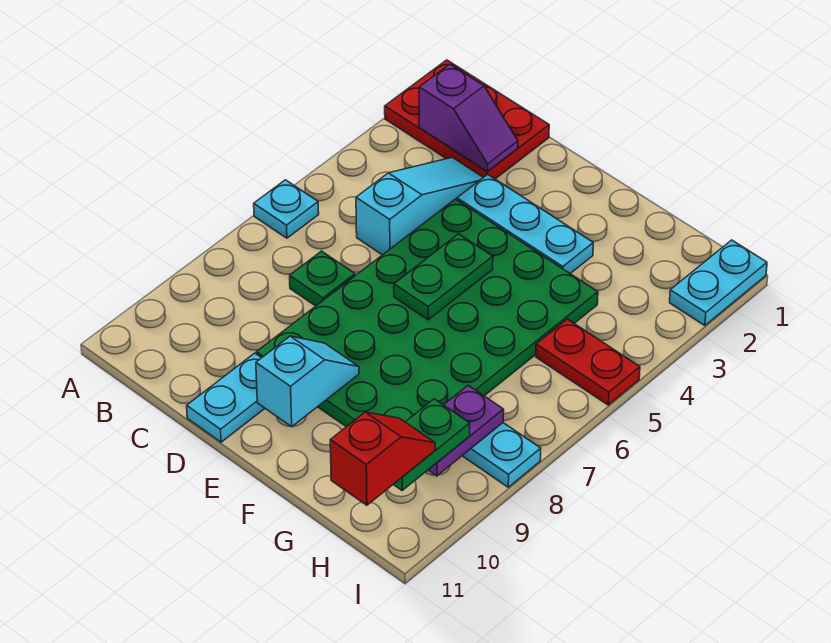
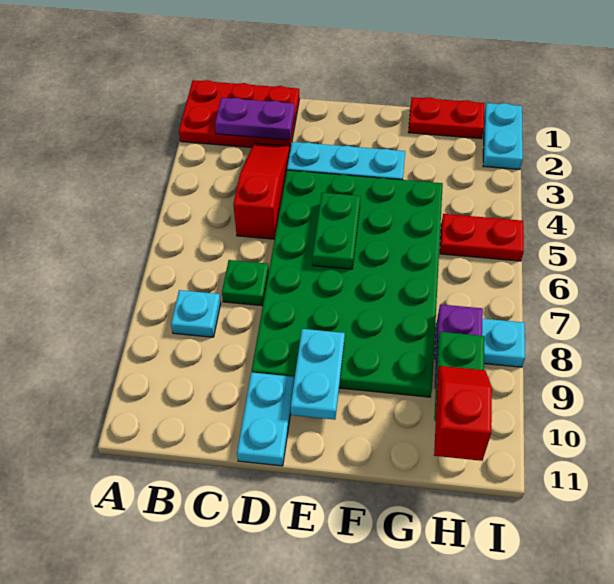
cyan plate A6 level 1 -> cyan plate B8 level 1
purple slope B2:C2 level 2 top B -> purple plate B2:C2 level 2
cyan slope C3:C5 level 1 top 5 -> red slope C3:C5 level 1 top 5
cyan slope E9:E10 level 2 top 10 -> cyan plate E9:E10 level 2
none -> red plate G1:H1 level 1

